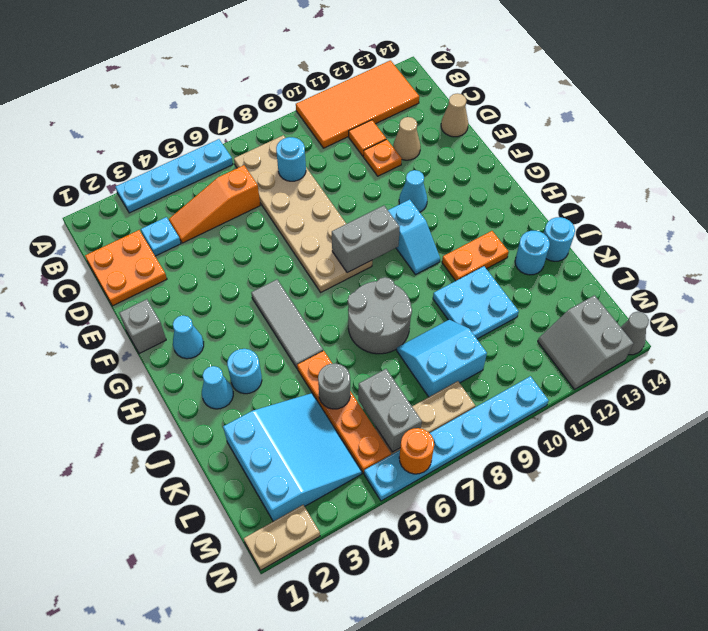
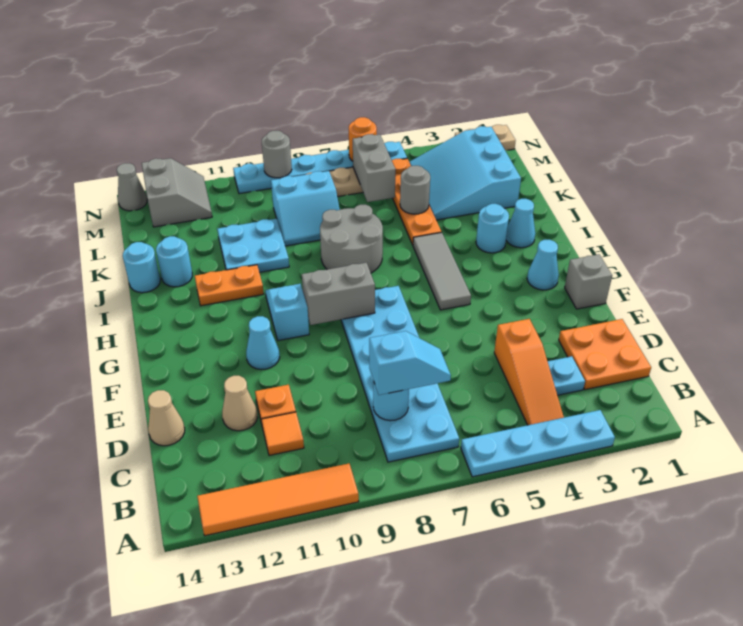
orange tile A10:B13 level 1 -> orange tile A10:A13 level 1
tan plate B7:G8 level 1 -> cyan plate B7:G8 level 1
orange slope C4:C6 level 1 top 6 -> orange slope B4:D4 level 1 top D
none -> cyan slope C7:C8 level 3 top 8
none -> grey round brick N9 level 2

